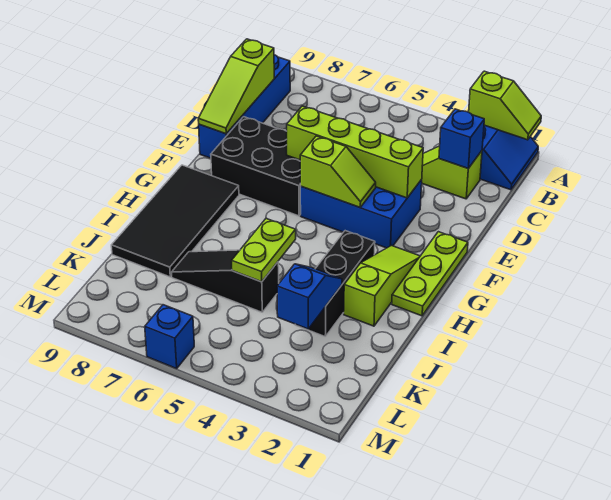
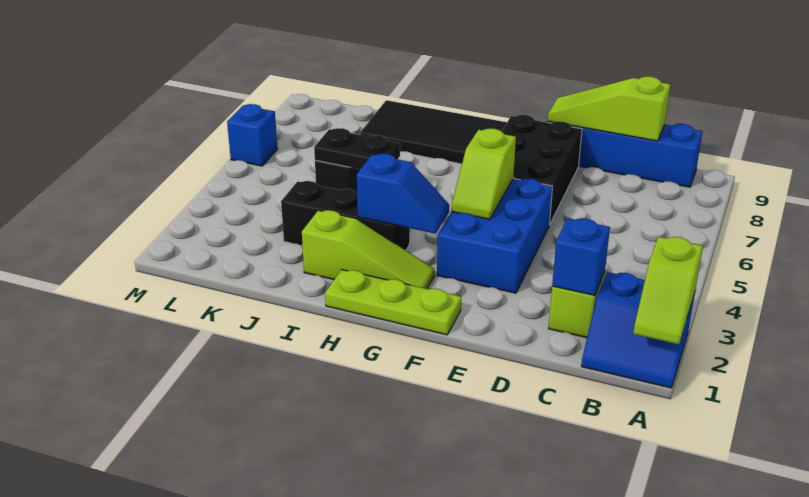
lime brick E3:E6 level 2 -> none
lime plate I5:J5 level 2 -> black plate I5:J5 level 2
blue slope J3:K3 level 2 top K -> blue slope G3:H3 level 2 top H

